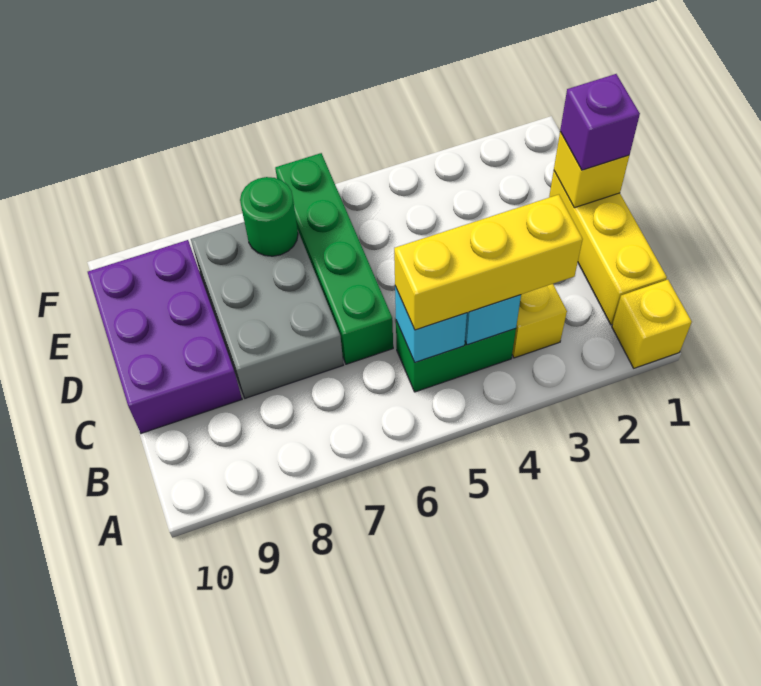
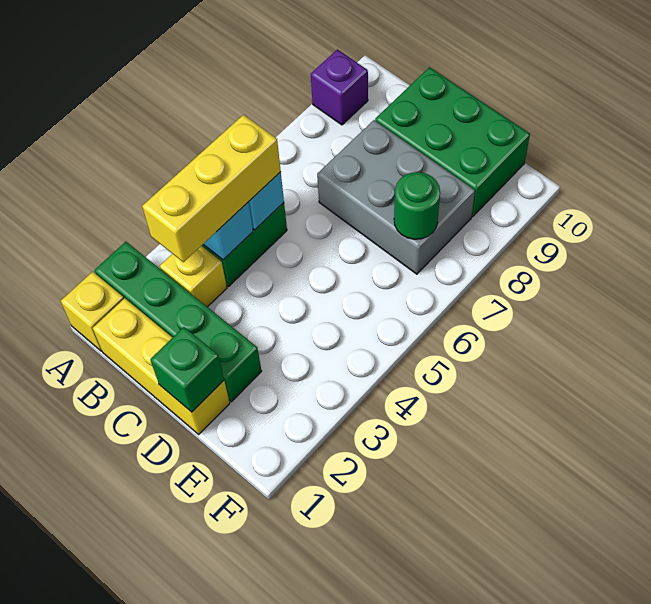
green brick C6:F6 level 1 -> green brick A2:D2 level 1
purple brick C9:E10 level 1 -> green brick C9:E10 level 1
yellow brick D1 level 2 -> green brick D1 level 2
purple brick D1 level 3 -> purple brick A9 level 1

